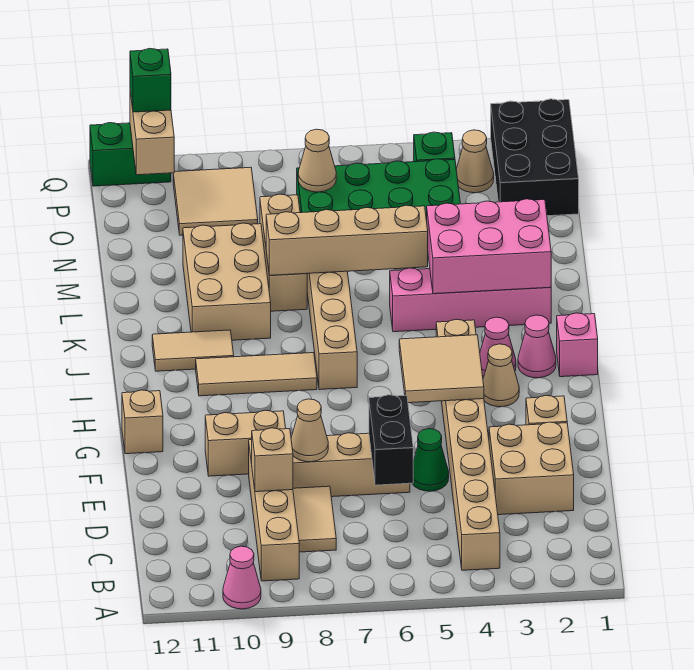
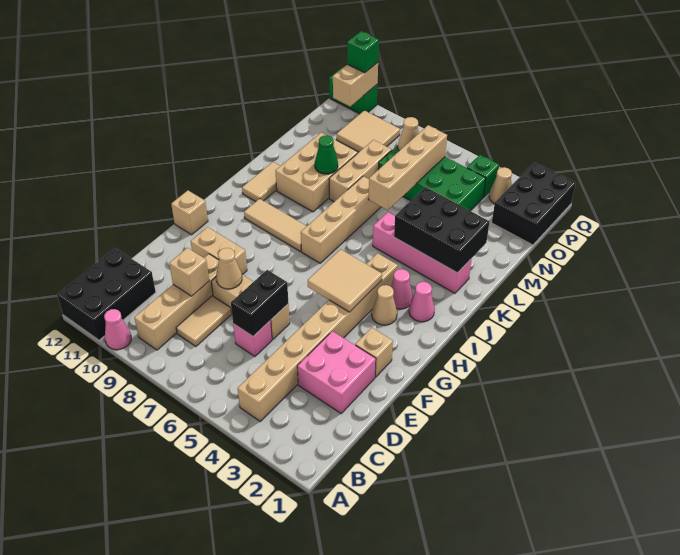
none -> black brick A11:C12 level 1
tan brick D2:E3 level 1 -> pink brick D2:E3 level 1
green cone E5 level 1 -> green cone L9 level 2
pink brick I1 level 1 -> pink brick D6 level 1
tan tile J10:J11 level 1 -> tan tile J11:K11 level 1
pink brick K2:L4 level 2 -> black brick K2:L4 level 2
tan brick L5:L8 level 2 -> tan brick L6:O6 level 2

